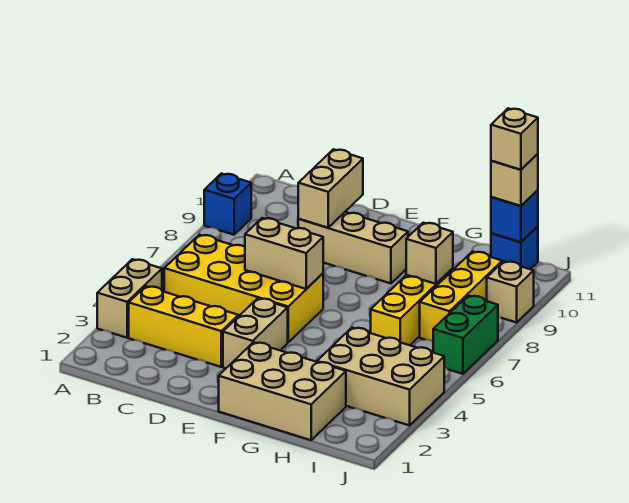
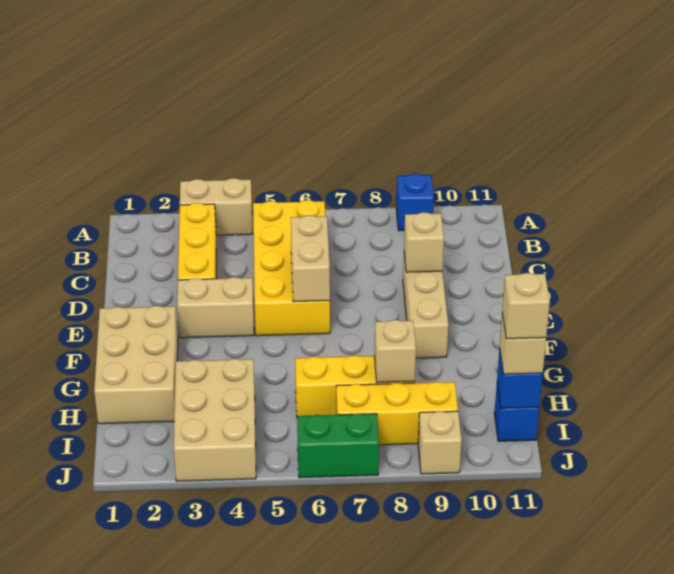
tan brick D9:D10 level 2 -> tan brick D9 level 2

